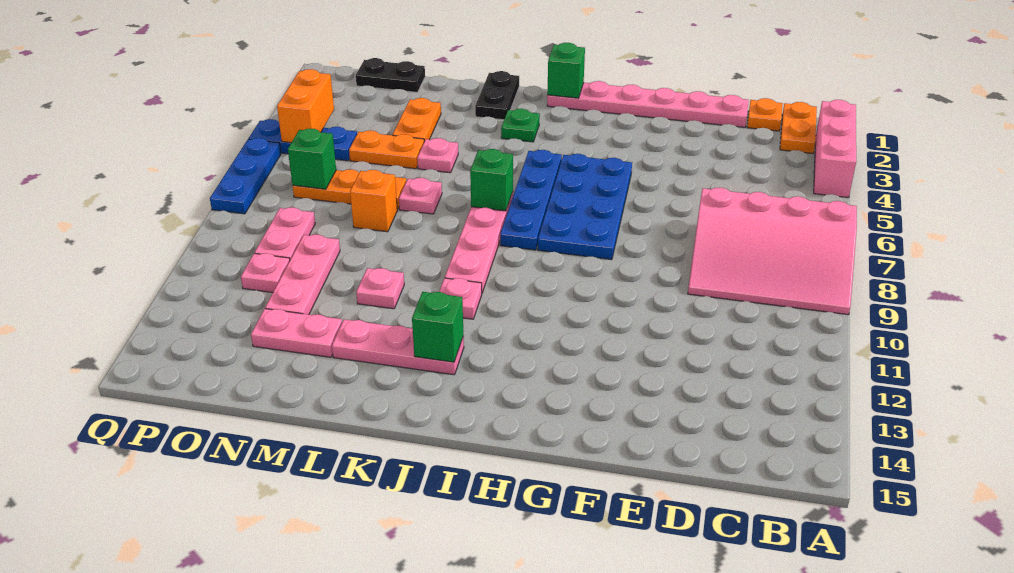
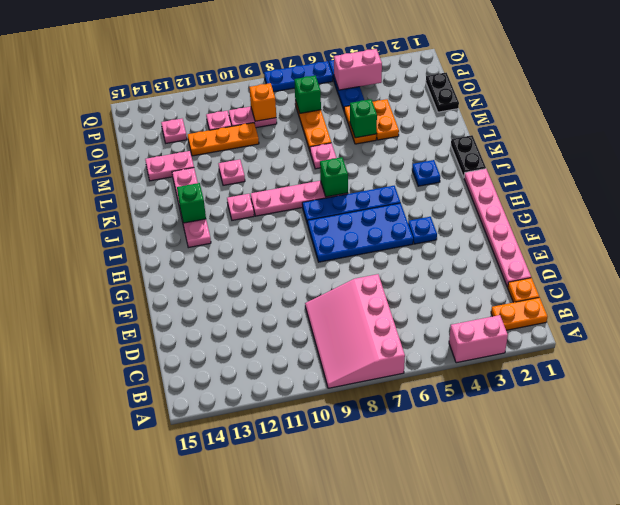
pink brick A2:A4 level 1 -> pink brick A3:A4 level 1
none -> blue plate G4 level 1
green brick I1 level 2 -> green brick M5 level 2
green plate J3 level 1 -> blue plate J3 level 1
pink plate J13:L13 level 1 -> pink plate I13:L13 level 1
black plate K1:K2 level 1 -> black plate J1:K1 level 1
pink plate L5 level 1 -> pink plate O13 level 1
orange plate M3:M4 level 1 -> orange plate M4:N4 level 1
orange brick M8 level 1 -> orange brick O9 level 2
pink plate M13:N13 level 1 -> pink plate M13:M14 level 1
pink plate N10:N12 level 1 -> orange plate N10:N12 level 1
orange brick P4:P5 level 2 -> pink brick P4:P5 level 2

